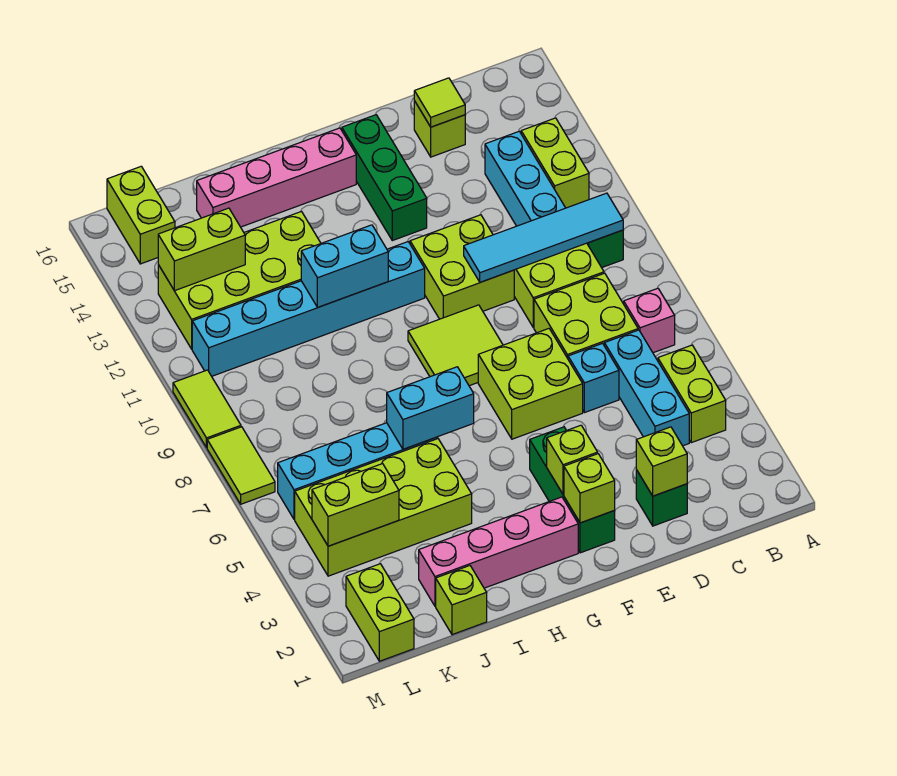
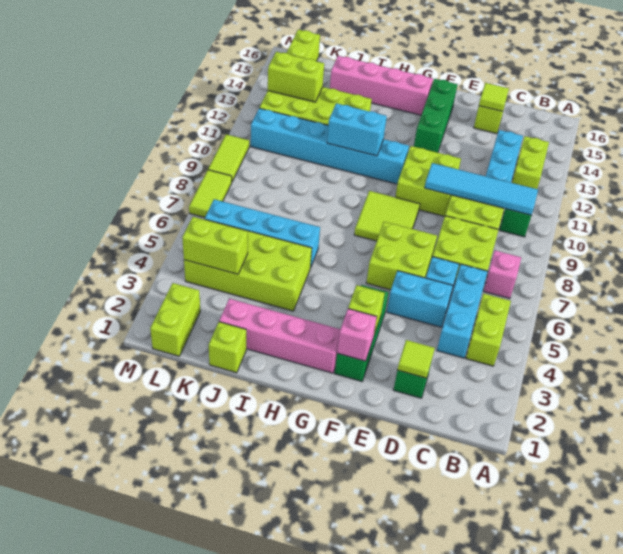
lime brick D2 level 2 -> lime tile D2 level 2
lime brick F2 level 2 -> pink brick F2 level 2
cyan brick H6:I6 level 2 -> cyan brick D5:E5 level 1

